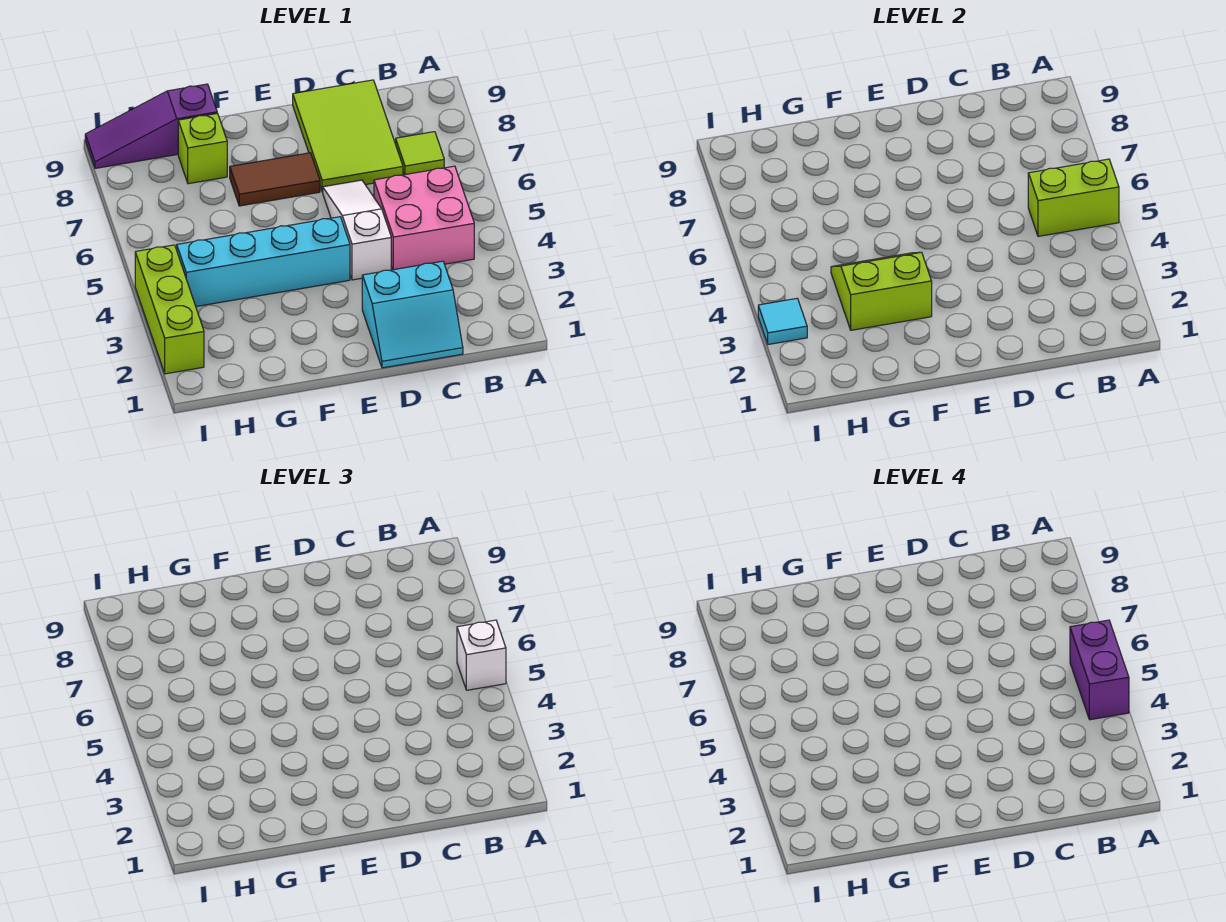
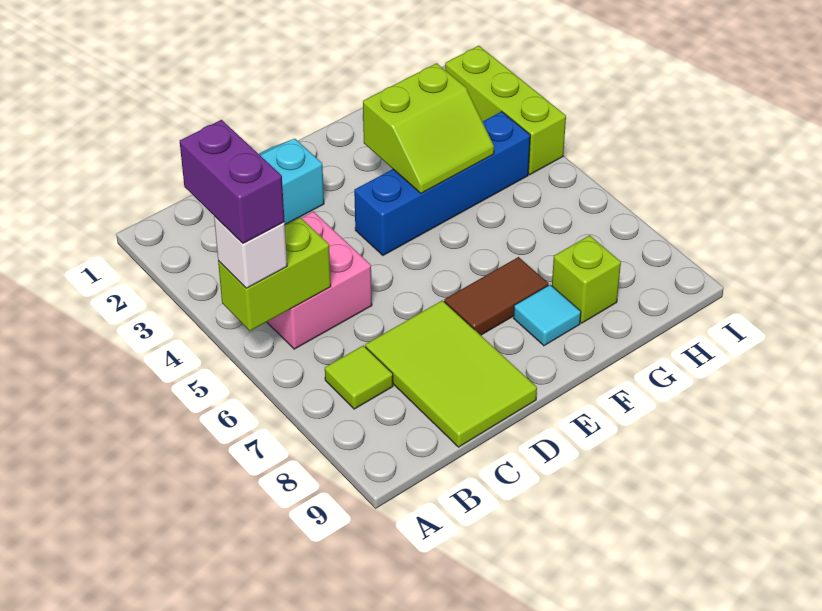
white slope D4:D6 level 1 top 4 -> none
cyan brick E4:H4 level 1 -> blue brick E4:H4 level 1
purple slope G9:I9 level 1 top G -> none
cyan tile I3 level 2 -> cyan tile F8 level 1

